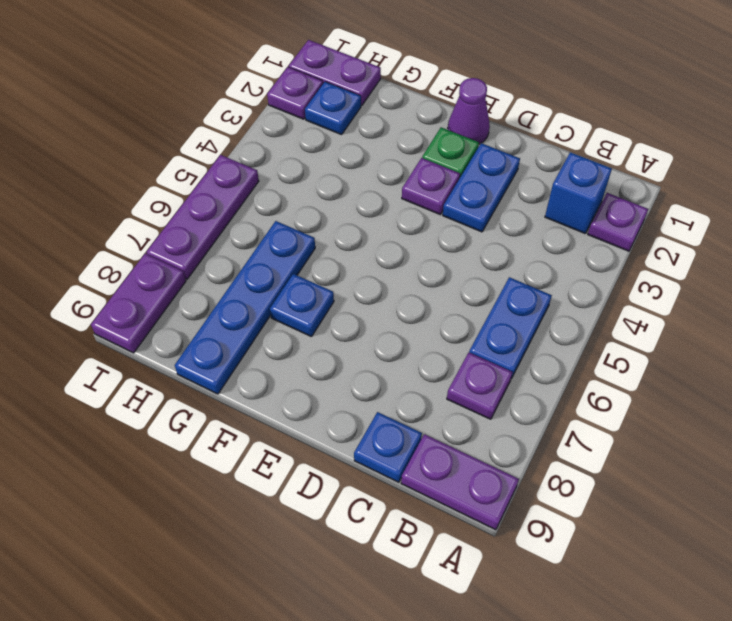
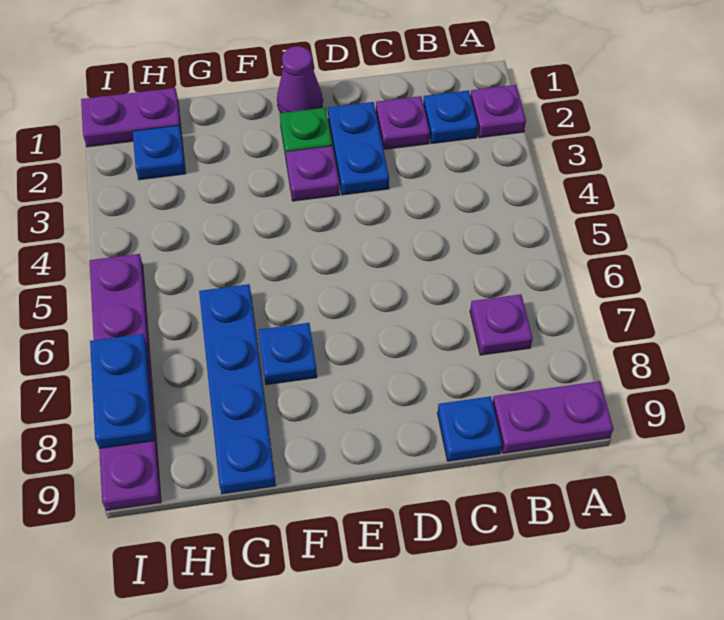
blue brick B2 level 1 -> blue plate B2 level 1
blue plate B5:B6 level 1 -> blue plate I7:I8 level 2
purple plate I2 level 1 -> purple plate C2 level 1

